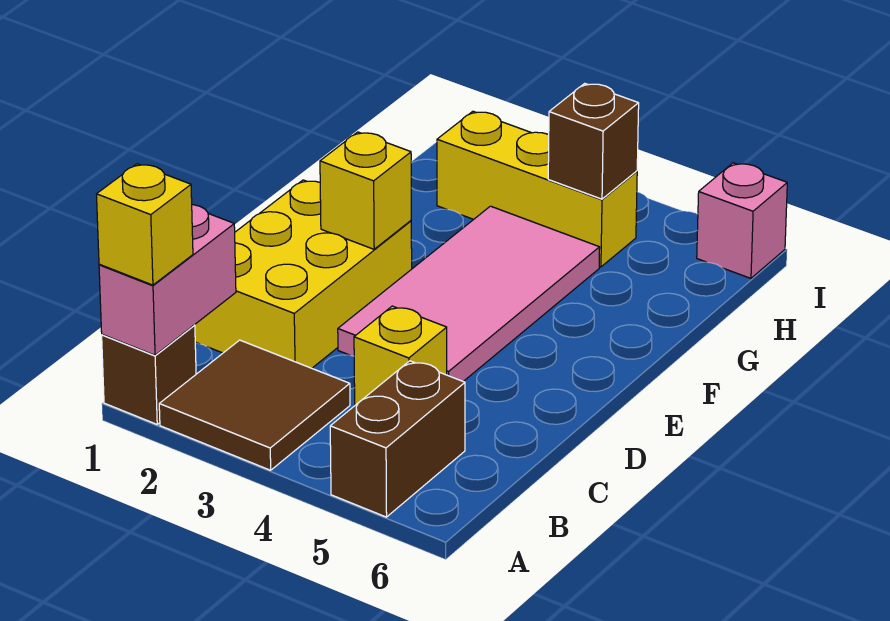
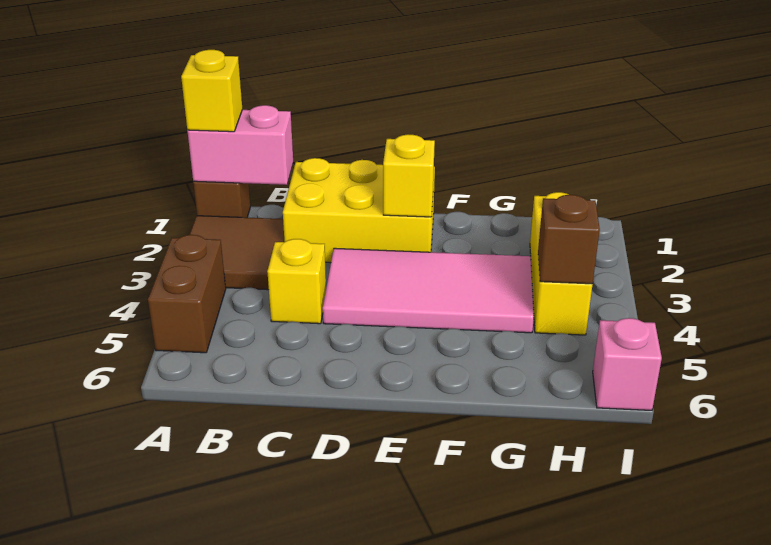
brown brick A5:B5 level 1 -> brown brick A4:A5 level 1

